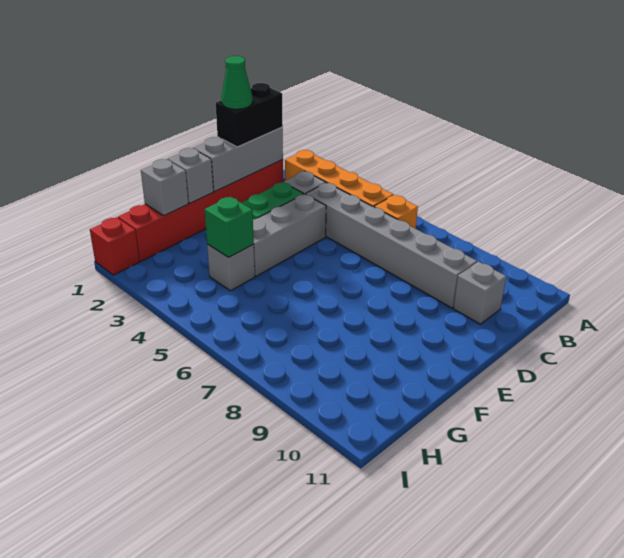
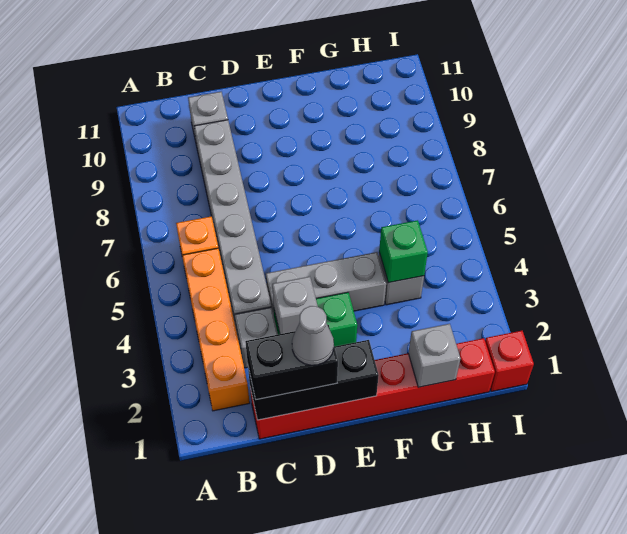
grey brick C1:E1 level 2 -> black brick C1:E1 level 2
green cone D1 level 4 -> grey cone D1 level 4
grey brick F1 level 2 -> grey brick D3 level 2

